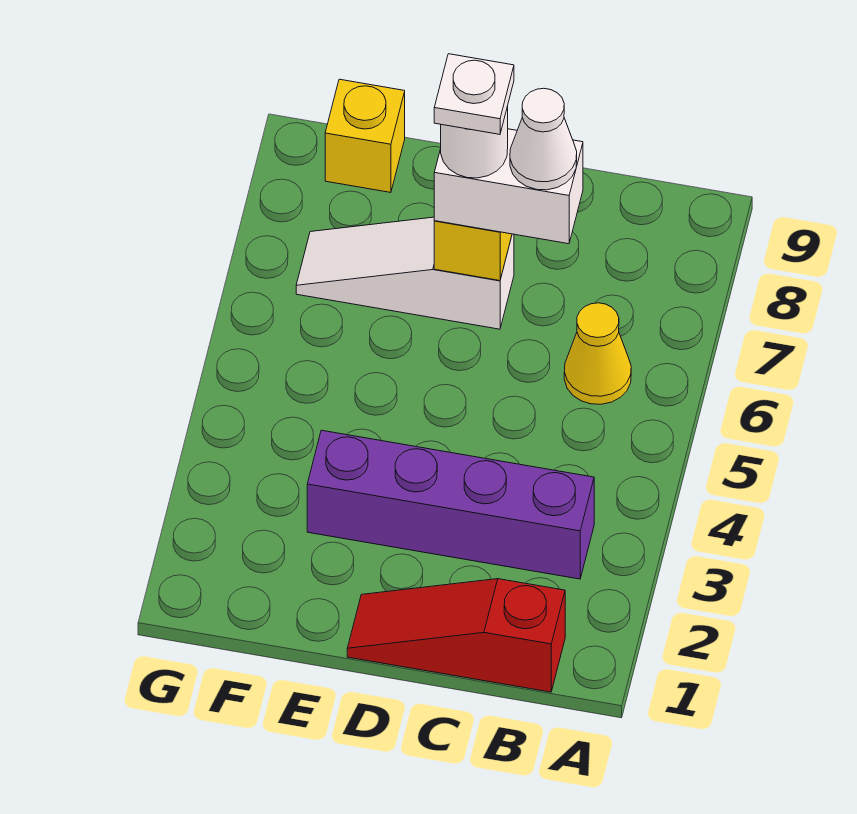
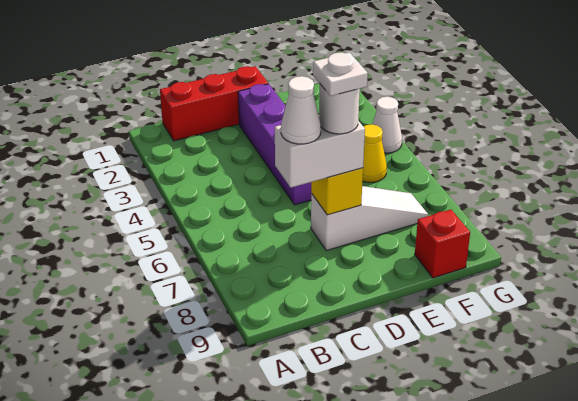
red slope B1:D1 level 1 top B -> red brick B1:D1 level 1
purple brick B3:E3 level 1 -> purple brick D2:D5 level 1
yellow cone B6 level 1 -> yellow cone F5 level 1
yellow brick F9 level 1 -> red brick F9 level 1
none -> white cone G4 level 1

